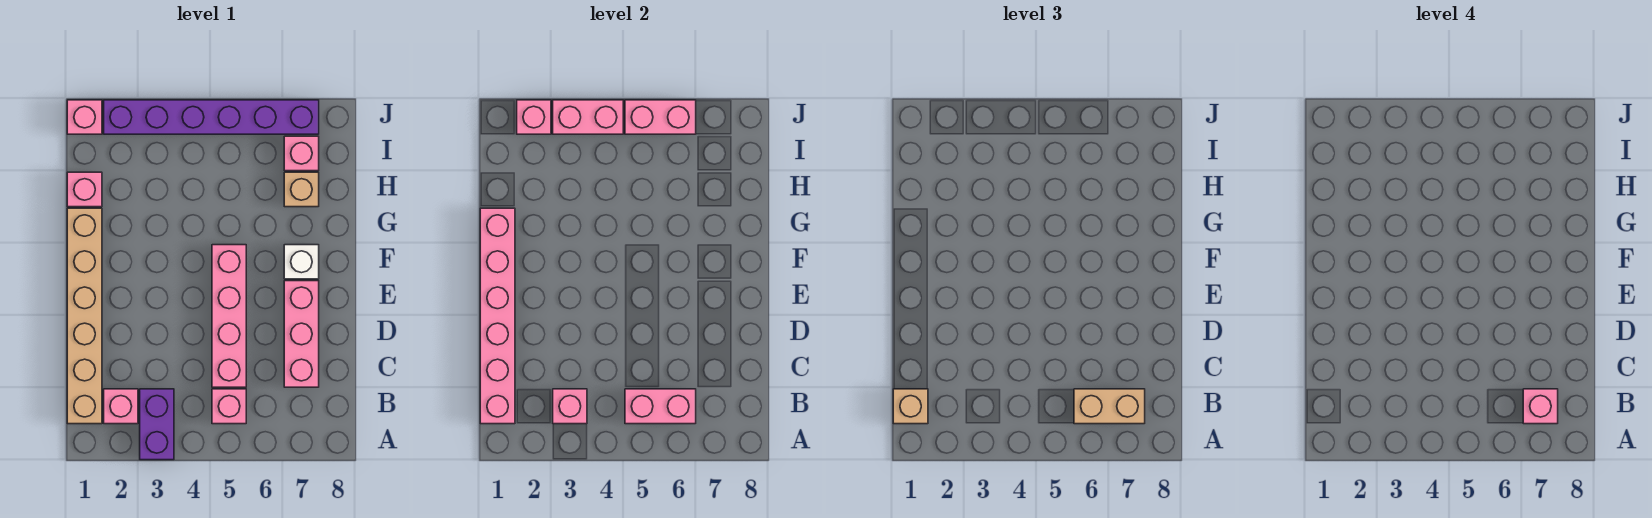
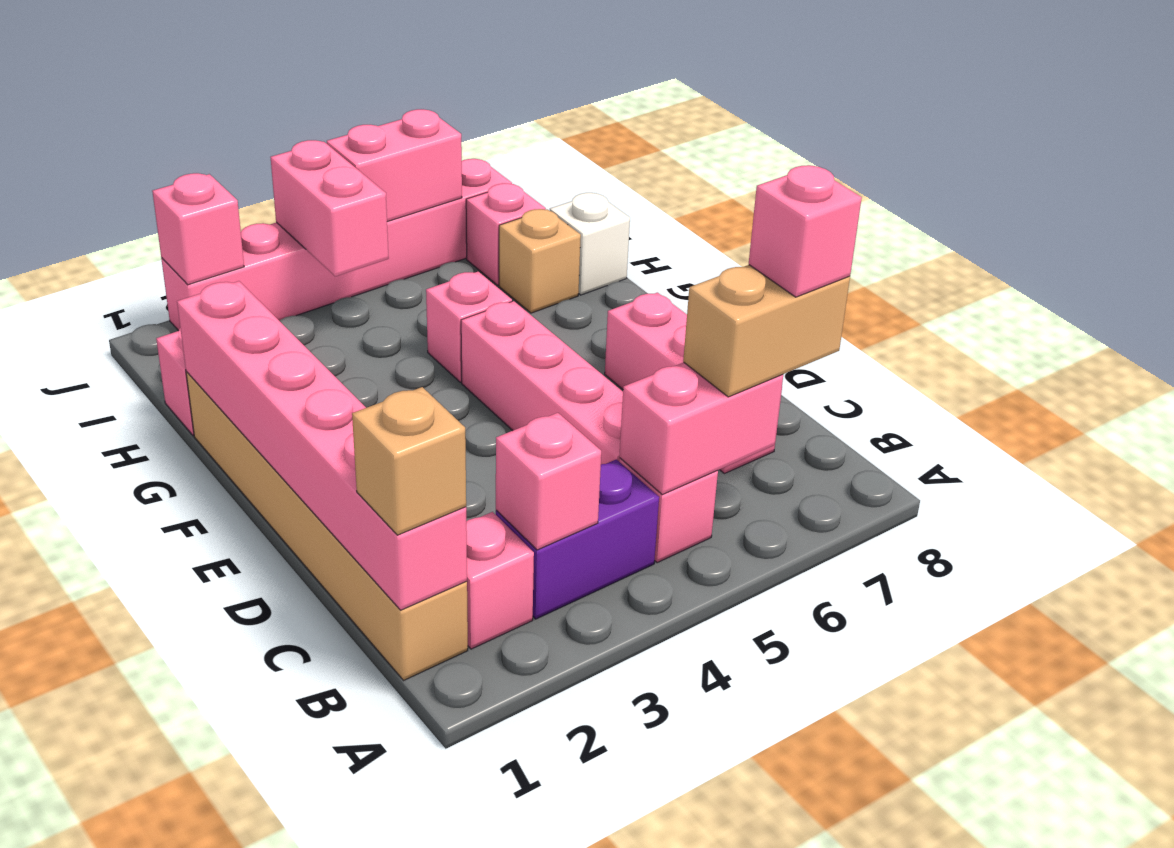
purple brick A3:B3 level 1 -> purple brick B3:B4 level 1
white brick F7 level 1 -> white brick H8 level 1
pink brick J1 level 1 -> pink brick G5 level 1
purple brick J2:J7 level 1 -> pink brick J2:J7 level 1
pink brick J3:J4 level 2 -> pink brick I4:J4 level 2

